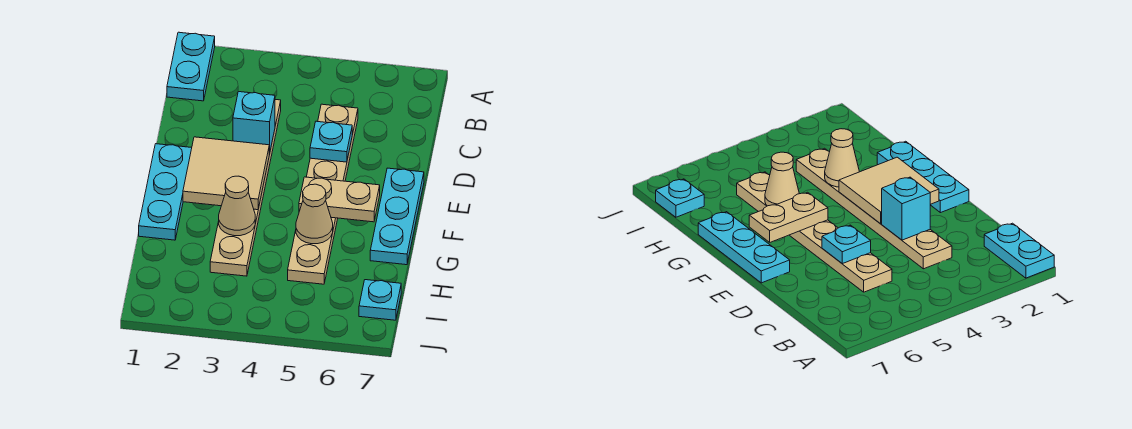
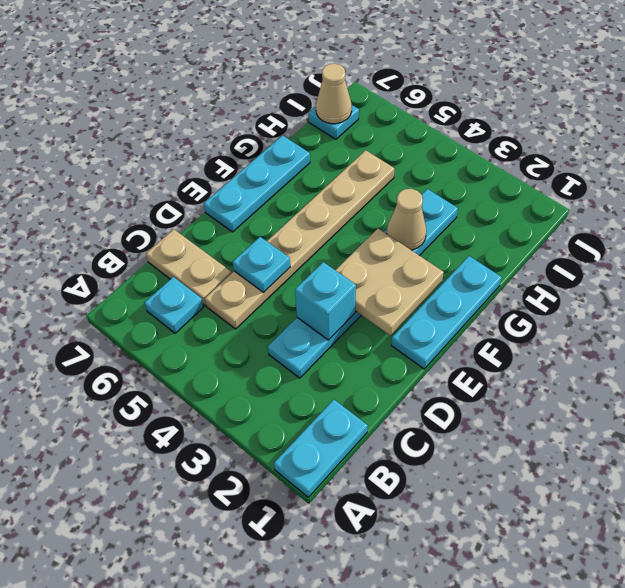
none -> cyan plate B6 level 1
tan plate C3:H3 level 1 -> cyan plate C3:H3 level 1
tan tile E2:F3 level 2 -> tan plate E2:F3 level 2
tan plate F5:F6 level 2 -> tan plate C6:C7 level 1
tan cone G5 level 2 -> tan cone I7 level 2

